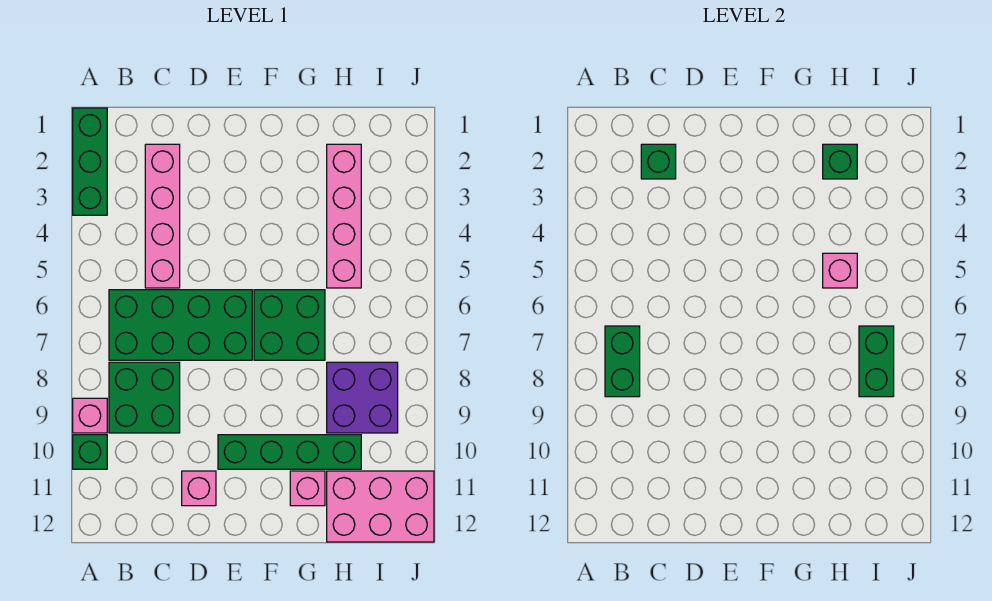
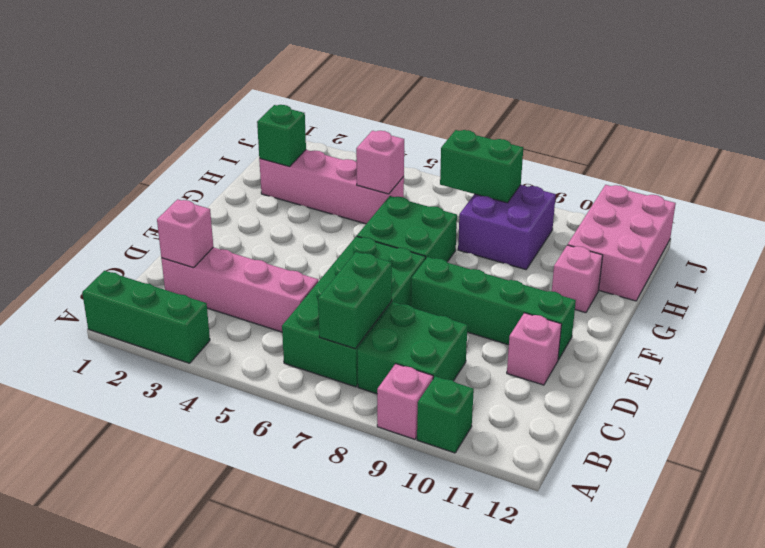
green brick B7:B8 level 2 -> green brick B7:C7 level 2
green brick C2 level 2 -> pink brick C2 level 2
green brick E10:H10 level 1 -> green brick E8:E11 level 1

